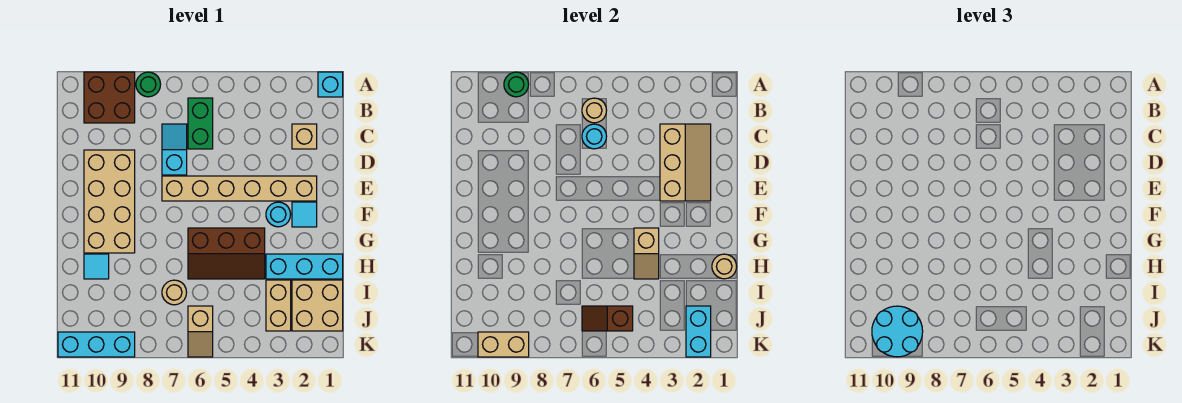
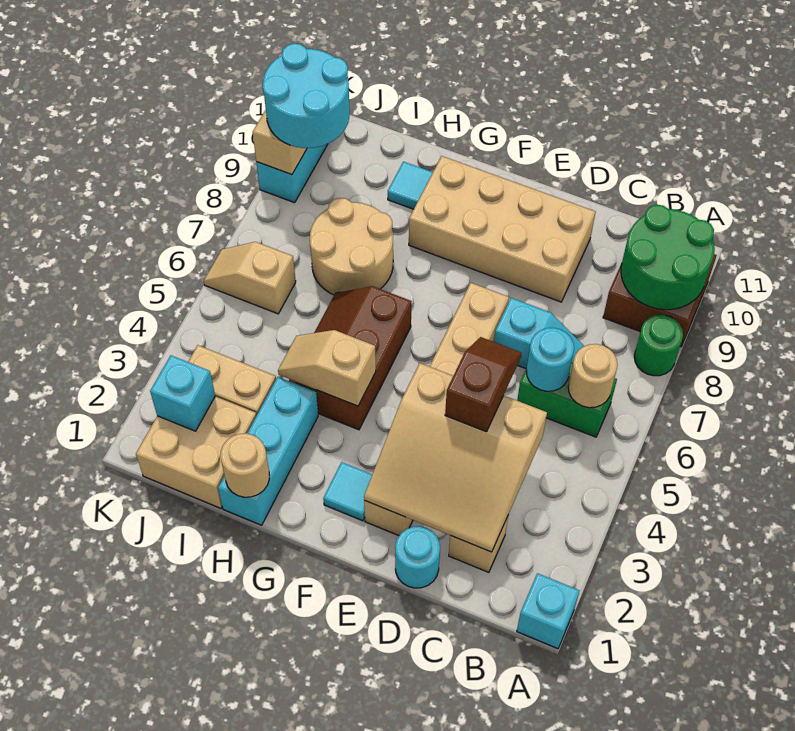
green round brick A9 level 2 -> green round brick A9:B10 level 2
tan slope C2:E3 level 2 top 3 -> tan slope C2:E4 level 2 top 4
cyan round brick F3 level 1 -> cyan round brick D1 level 1
tan round brick I7 level 1 -> tan round brick H7:I8 level 1
cyan brick J2:K2 level 2 -> cyan brick J2 level 2
brown slope J5:J6 level 2 top 5 -> brown slope D4:D5 level 3 top 4

